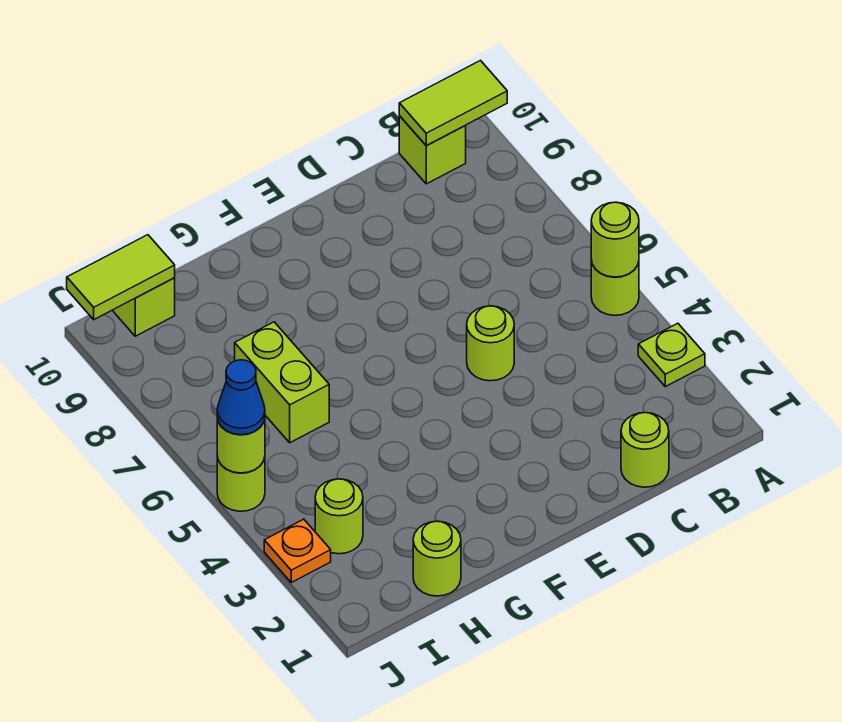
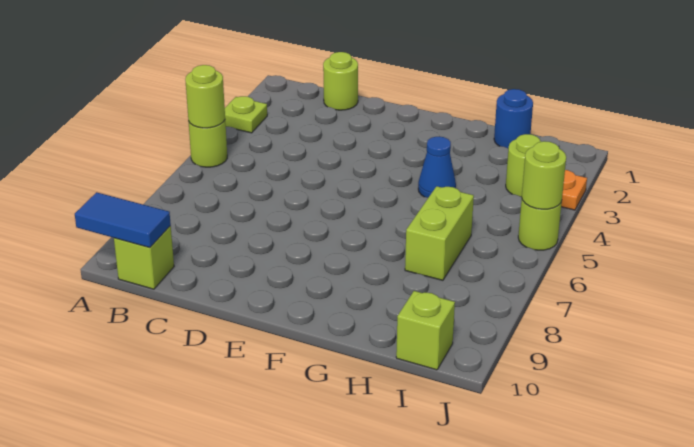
lime tile A10:B10 level 2 -> blue tile A10:B10 level 2
lime round brick D5 level 1 -> none
lime round brick H1 level 1 -> blue round brick H1 level 1
lime tile I10:J10 level 2 -> none
blue cone J5 level 3 -> blue cone G4 level 1

